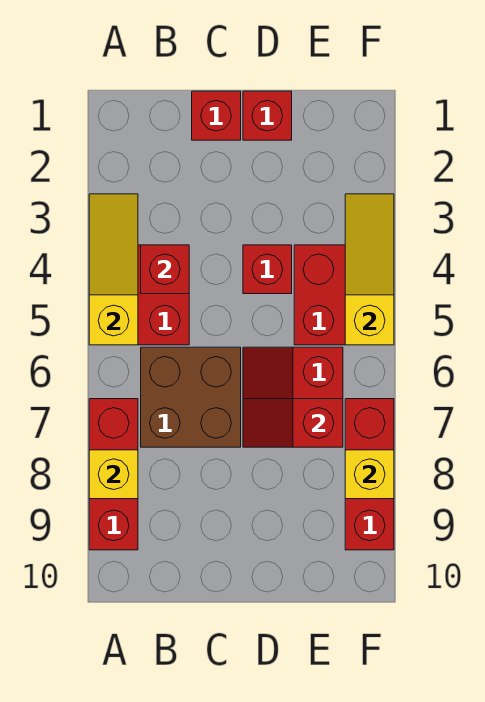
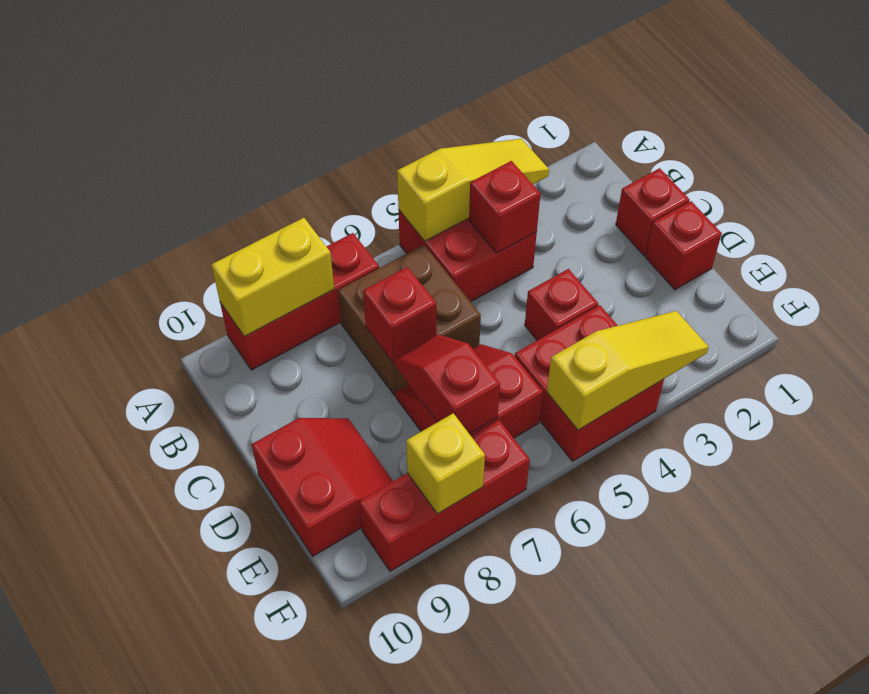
yellow brick A8 level 2 -> yellow brick A8:A9 level 2
none -> red brick C7 level 2
none -> red slope D9:E10 level 1 top 10

